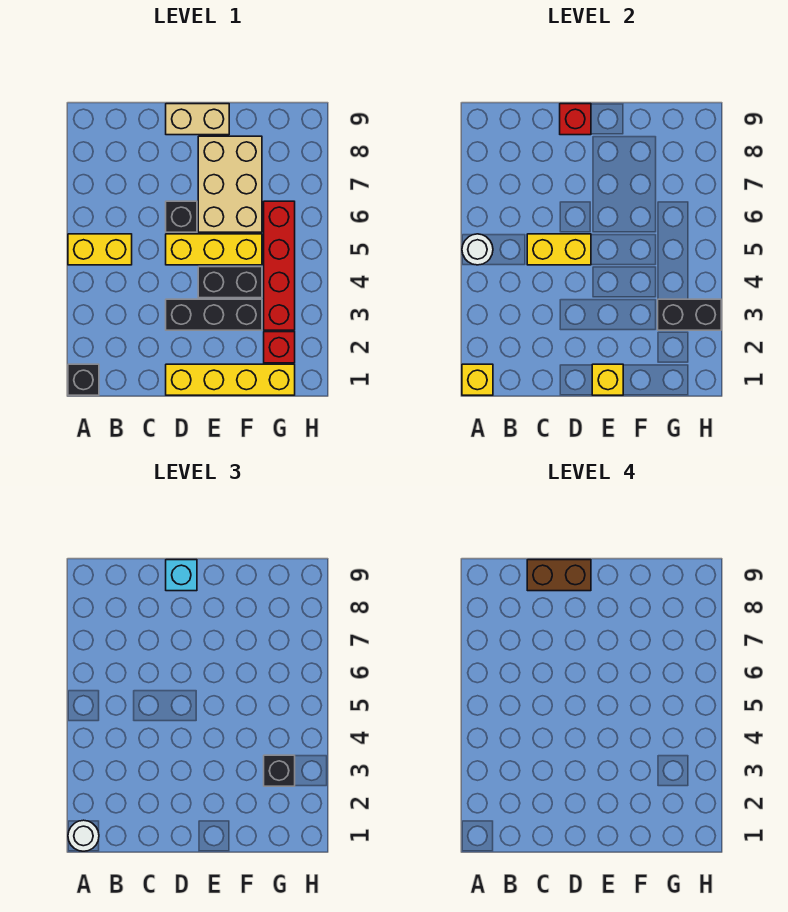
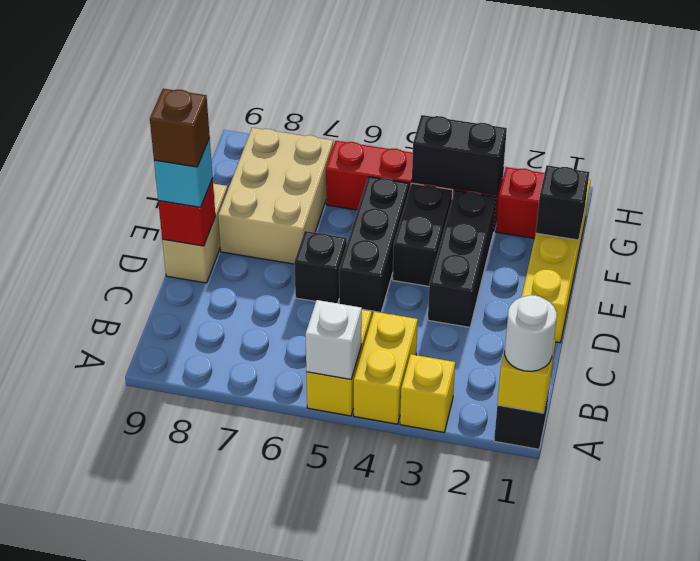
white round brick A5 level 2 -> white brick A5 level 2
yellow brick C5:D5 level 2 -> yellow brick A4:B4 level 1
brown brick C9:D9 level 4 -> brown brick D9 level 4
yellow brick D5:F5 level 1 -> black brick D5:F5 level 1
yellow brick E1 level 2 -> yellow brick A3 level 1
tan brick E6:F8 level 1 -> tan brick E7:G8 level 1
black brick G3:H3 level 2 -> black brick G3:G4 level 2
black brick G3 level 3 -> black brick F1 level 2

